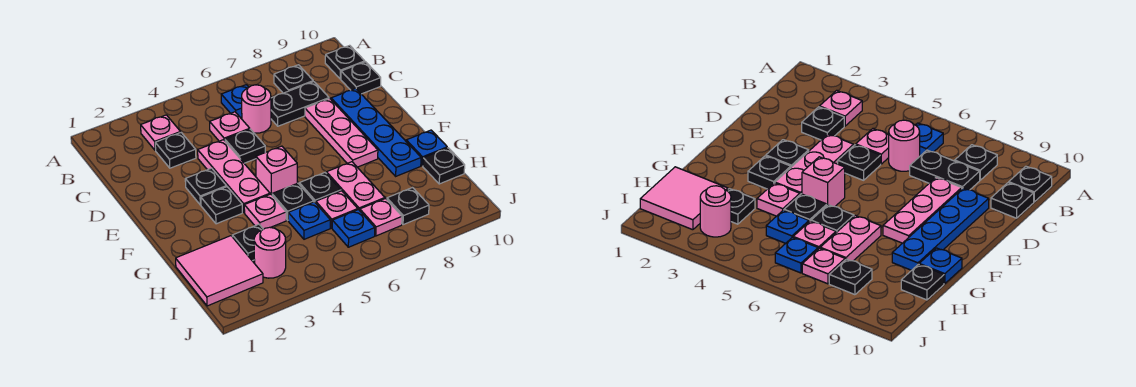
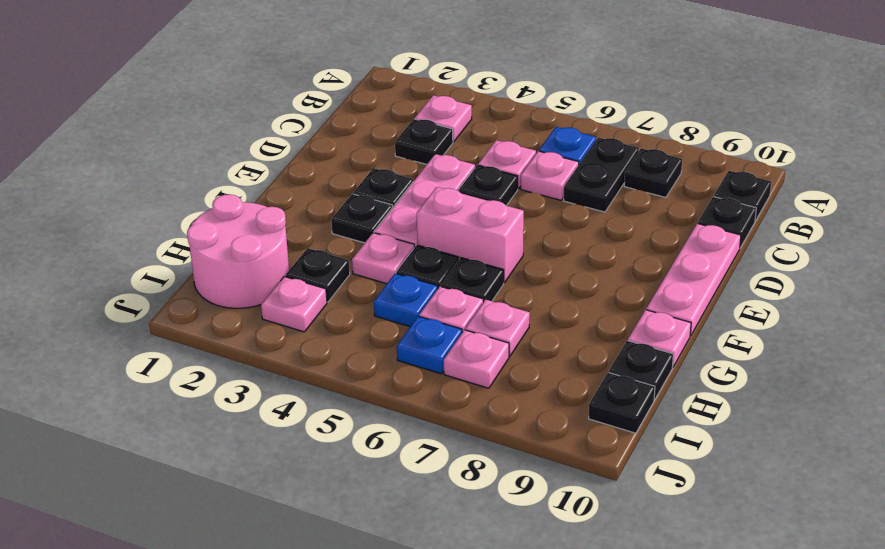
pink round brick C6 level 1 -> pink plate C6 level 1
black plate C7:C8 level 1 -> black plate B7:C7 level 1
pink plate D8:F8 level 1 -> pink plate D10:F10 level 1
blue plate D9:G9 level 1 -> none
pink brick F5 level 1 -> pink brick F5:F6 level 1
pink plate G7:H7 level 1 -> pink plate H7 level 1
blue plate G10 level 1 -> pink plate G10 level 1
pink tile H1:I2 level 1 -> pink round brick H1:I2 level 1
pink round brick I3 level 1 -> pink plate I3 level 1
black plate I8 level 1 -> black plate I10 level 1

